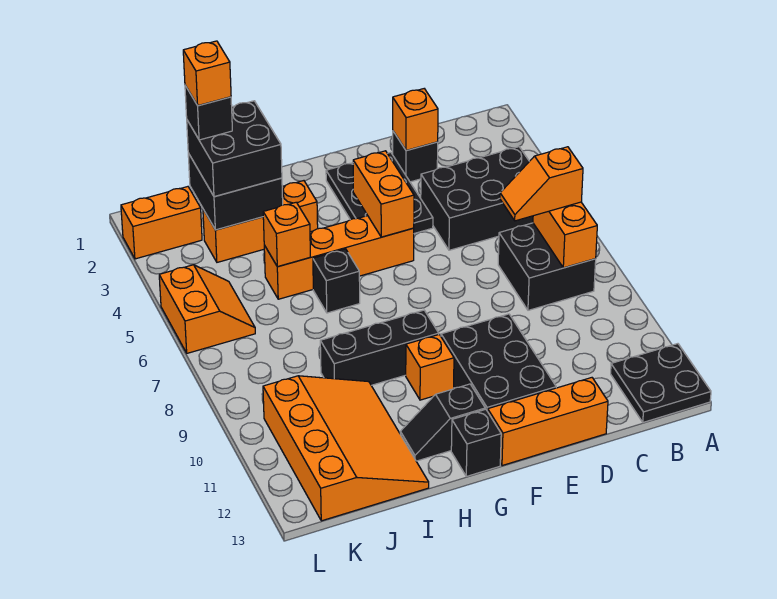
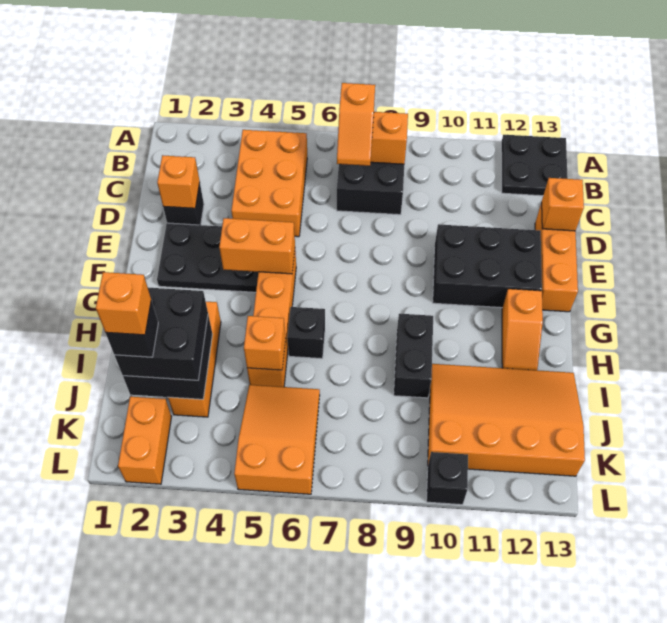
black brick B4:D5 level 1 -> orange brick B4:D5 level 1
black brick G9:I9 level 1 -> black brick H9:I9 level 1
orange brick G10 level 1 -> orange brick D13 level 2
black slope G12:H12 level 1 top G -> orange slope G12:H12 level 1 top G
black brick G13 level 1 -> black brick L10 level 1
orange slope K5:L6 level 1 top L -> orange slope J5:L6 level 1 top L

